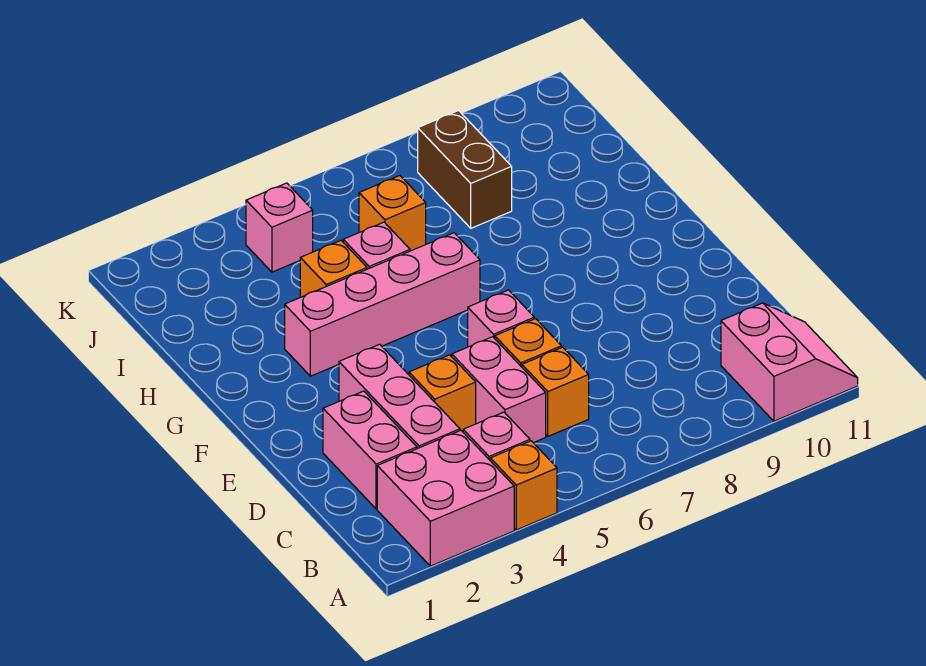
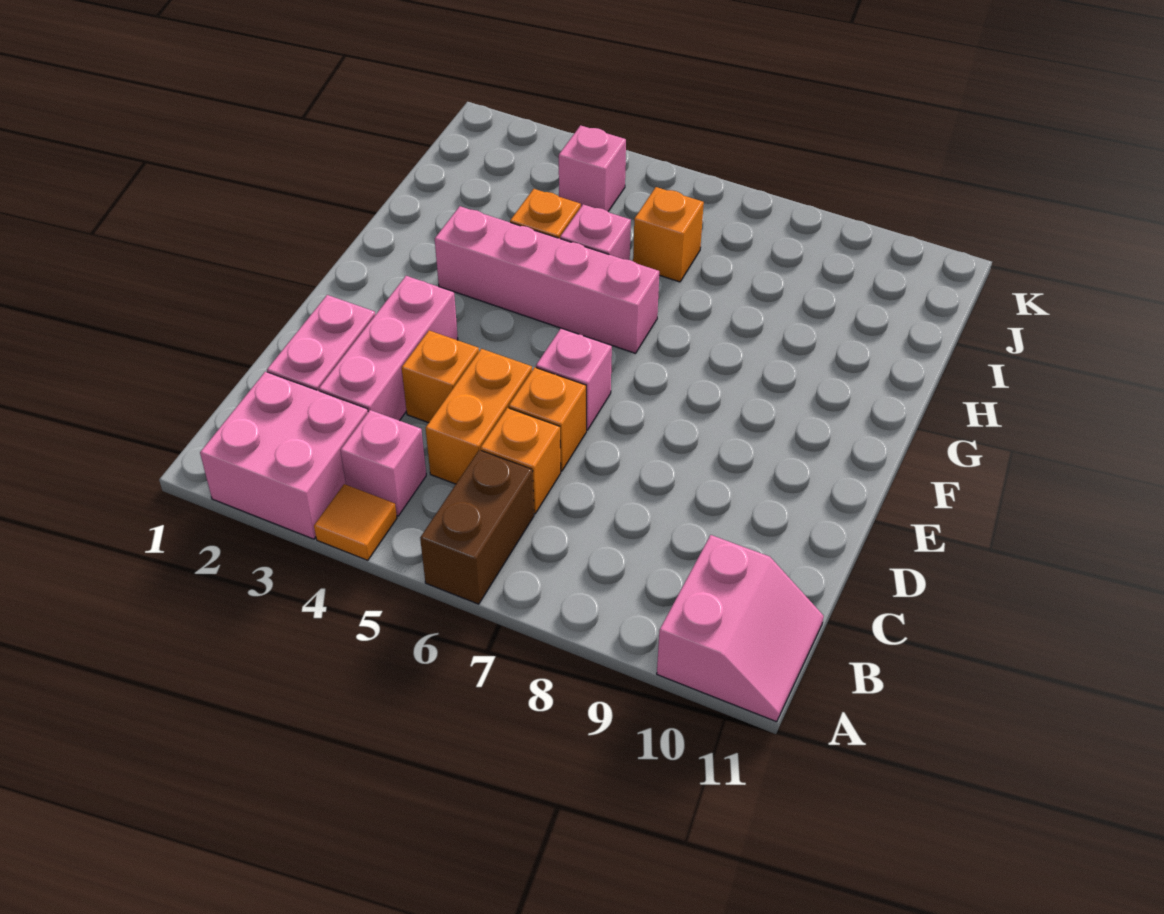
orange brick A4 level 1 -> orange tile A4 level 1
pink brick C5:D5 level 1 -> orange brick C5:D5 level 1
brown brick I8:J8 level 1 -> brown brick A6:B6 level 1

